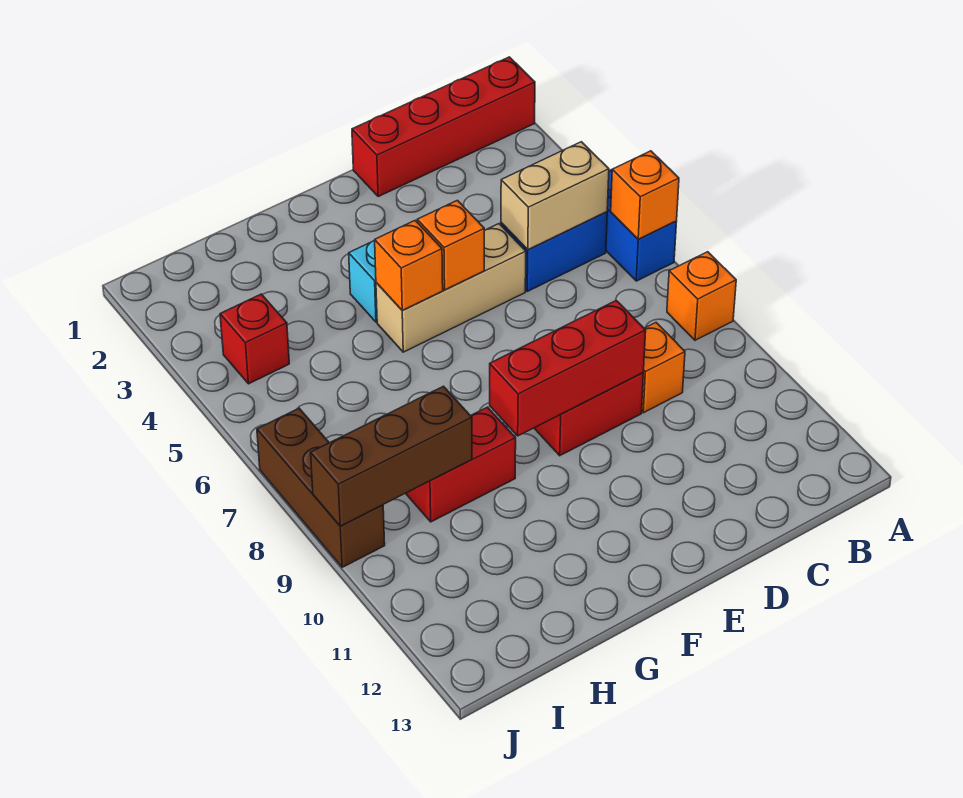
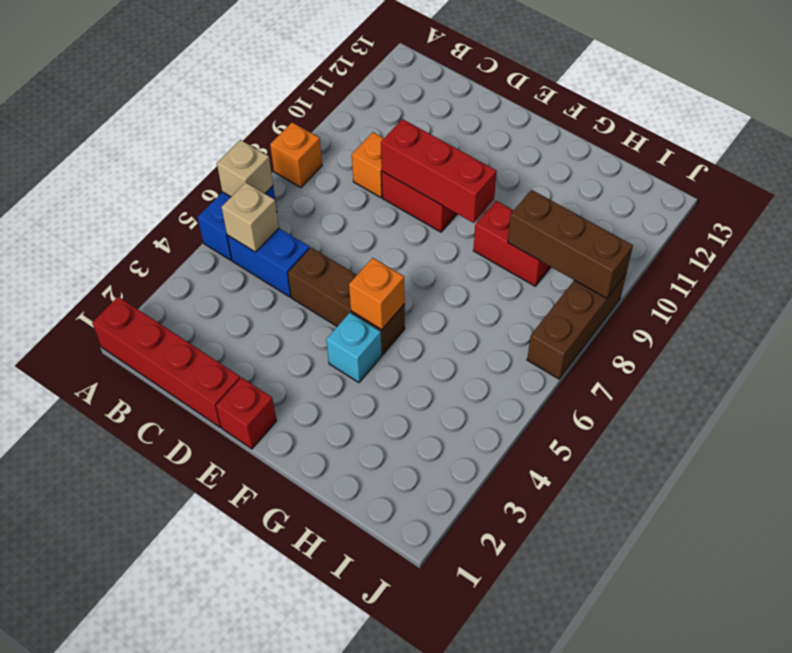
orange brick A6 level 2 -> tan brick A6 level 2
tan brick B5:C5 level 2 -> tan brick B5 level 2
tan brick D5:F5 level 1 -> brown brick D5:F5 level 1
orange brick E5 level 2 -> none
red brick I4 level 1 -> red brick E1 level 1

